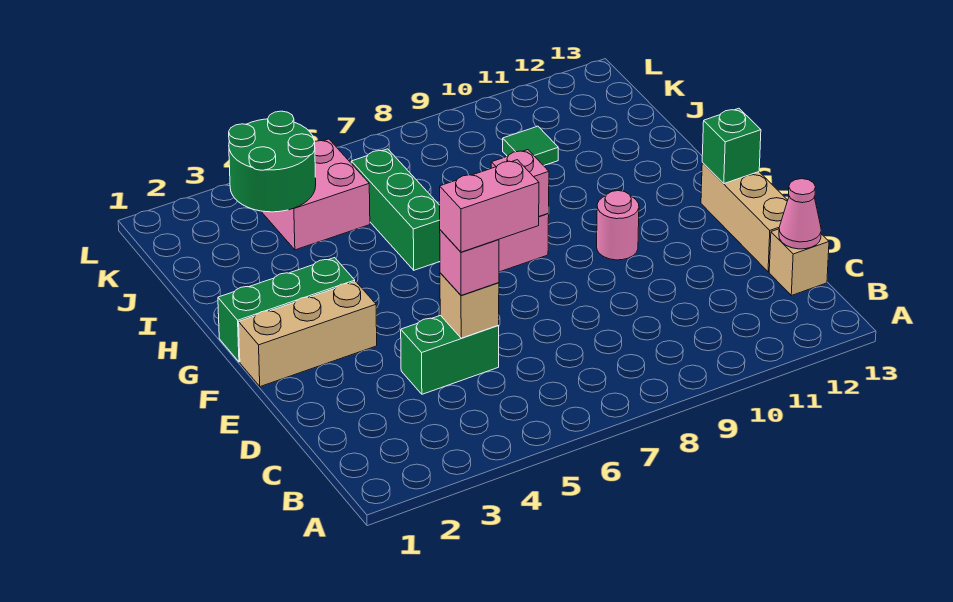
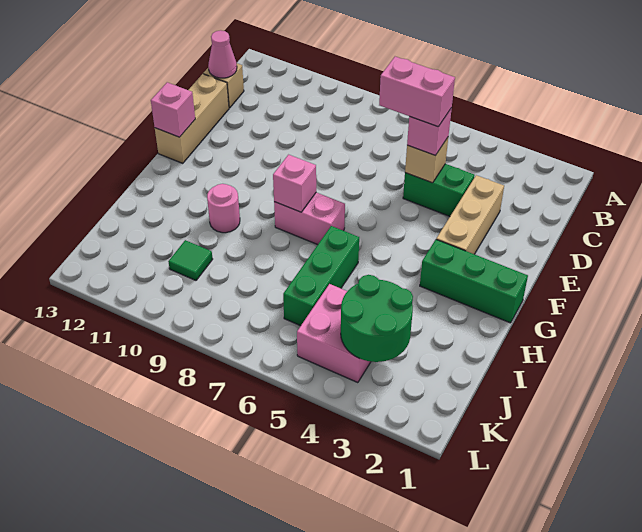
tan brick F1:F3 level 1 -> tan brick D3:F3 level 1
pink round brick F10 level 1 -> pink round brick H10 level 1
green brick F13 level 2 -> pink brick F13 level 2

